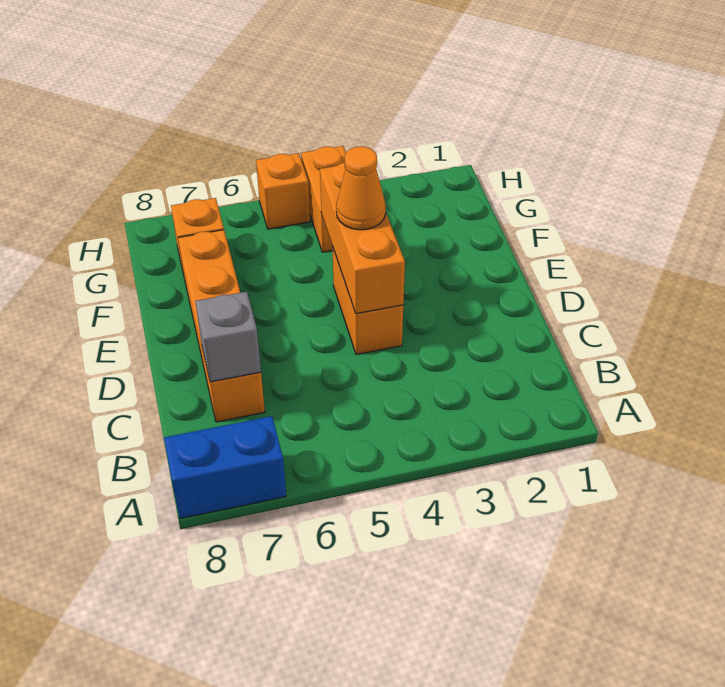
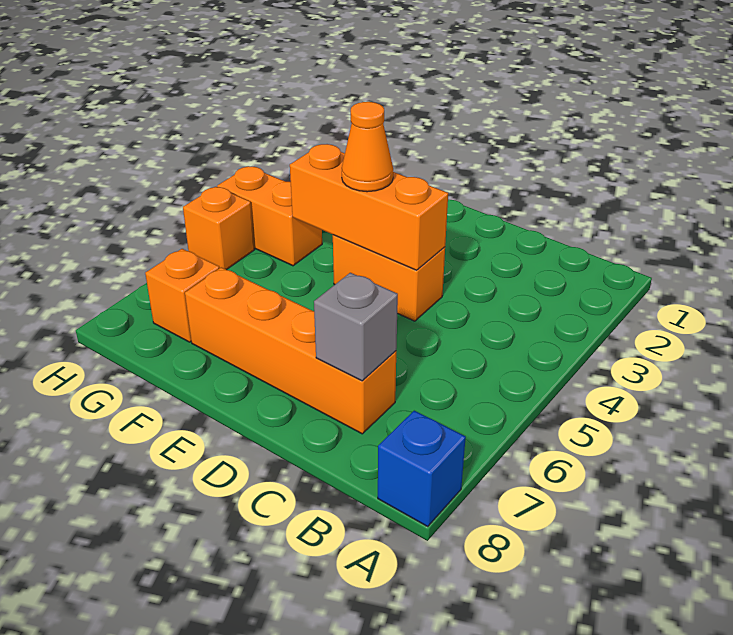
blue brick A7:A8 level 1 -> blue brick A8 level 1

